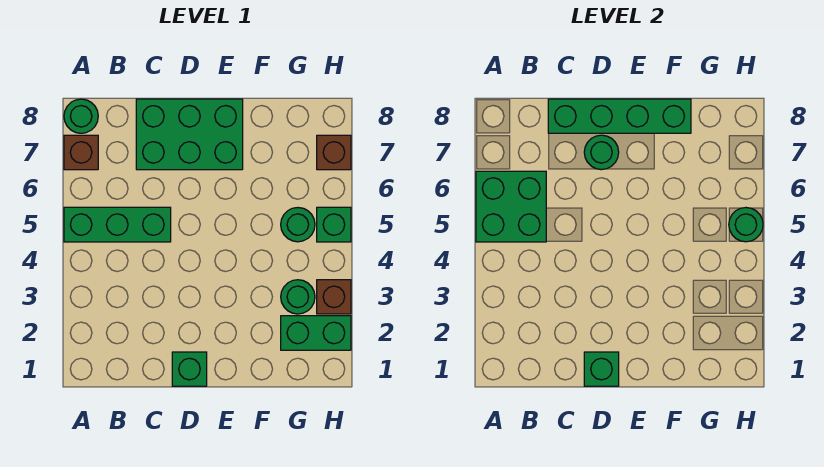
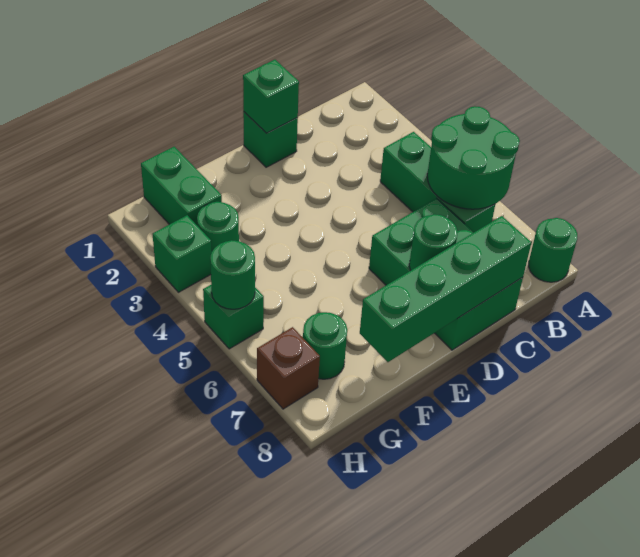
green brick A5:C5 level 1 -> green brick B4:B6 level 1
green brick A5:B6 level 2 -> green round brick A5:B6 level 2
brown brick A7 level 1 -> none
green brick C7:E8 level 1 -> green brick C6:D8 level 1
green brick G2:H2 level 1 -> green brick G1:G2 level 1
green round brick G5 level 1 -> green round brick G7 level 1
brown brick H3 level 1 -> green brick H3 level 1

